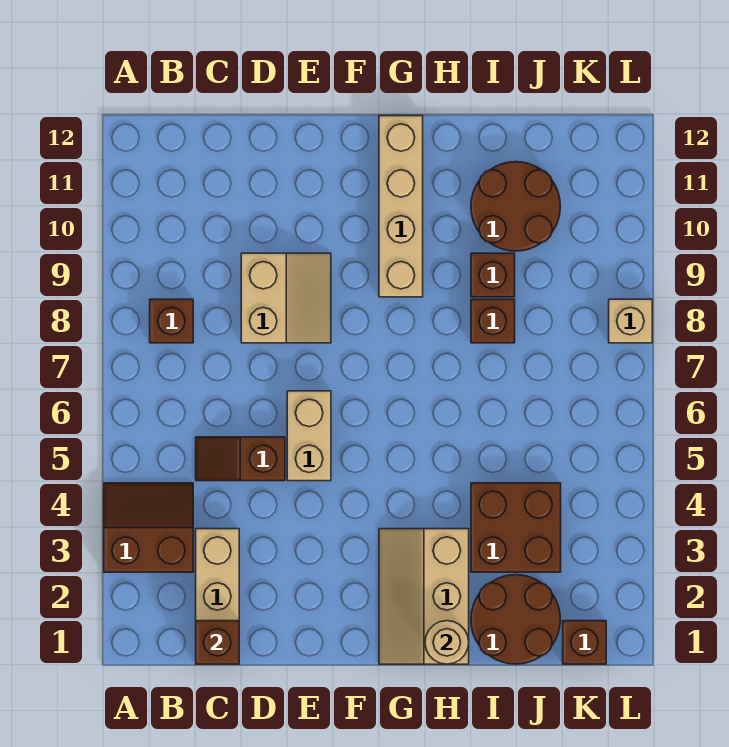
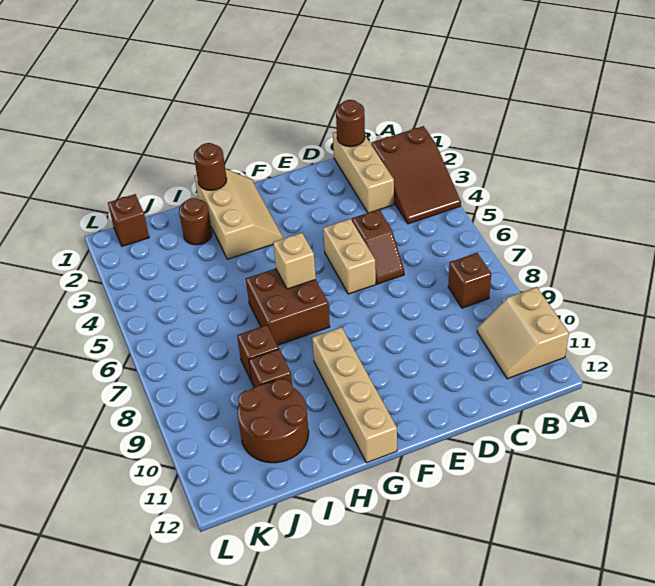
brown slope A3:B4 level 1 top 3 -> brown slope A2:B4 level 1 top 2
brown brick C1 level 2 -> brown round brick C1 level 2
brown slope C5:D5 level 1 top D -> brown slope D5:D6 level 1 top 5
tan slope D8:E9 level 1 top D -> tan slope A10:B11 level 1 top A
tan round brick H1 level 2 -> brown round brick H1 level 2
brown round brick I1:J2 level 1 -> brown round brick I2 level 1
brown brick I3:J4 level 1 -> brown brick G6:H7 level 1
tan brick L8 level 1 -> tan brick G6 level 2

